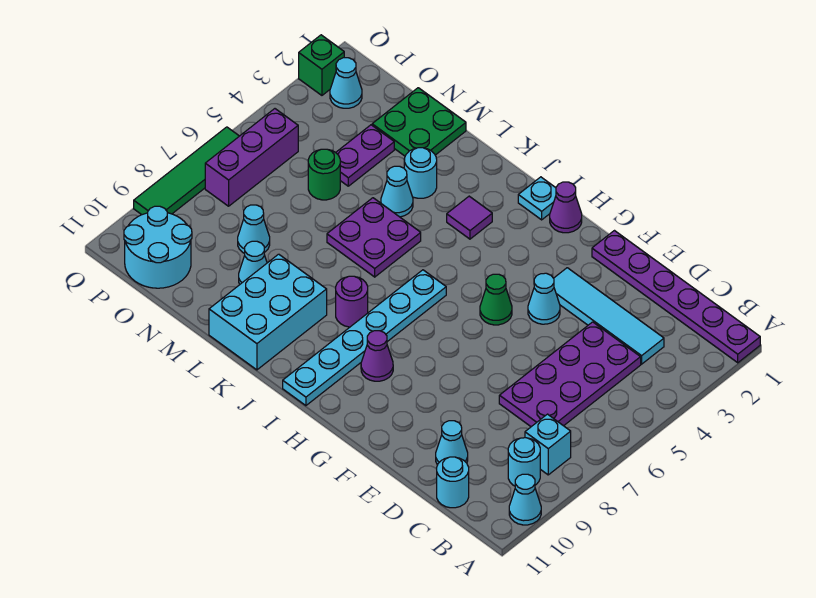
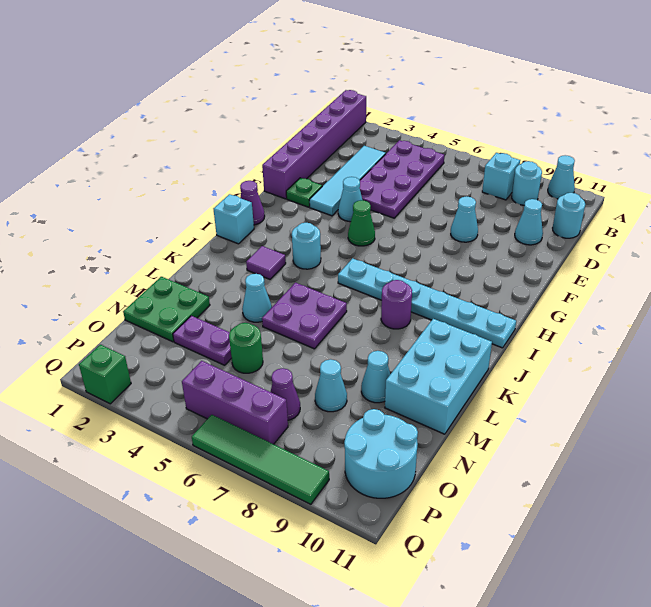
purple plate A1:F1 level 1 -> purple brick A1:F1 level 1
purple plate C4:D7 level 1 -> purple plate B4:E5 level 1
none -> green plate F2 level 1
purple cone H9 level 1 -> purple cone O7 level 1
cyan plate I1 level 1 -> cyan brick I1 level 1
cyan brick K9:L11 level 1 -> cyan brick K10:M11 level 1
cyan round brick L3 level 1 -> cyan round brick I4 level 1
cyan cone P2 level 1 -> cyan cone E8 level 1

